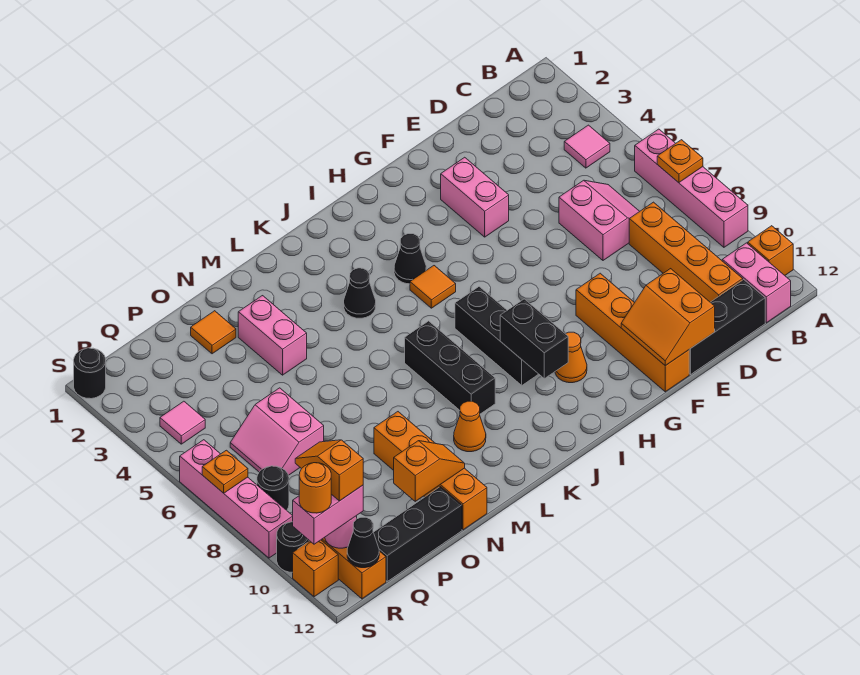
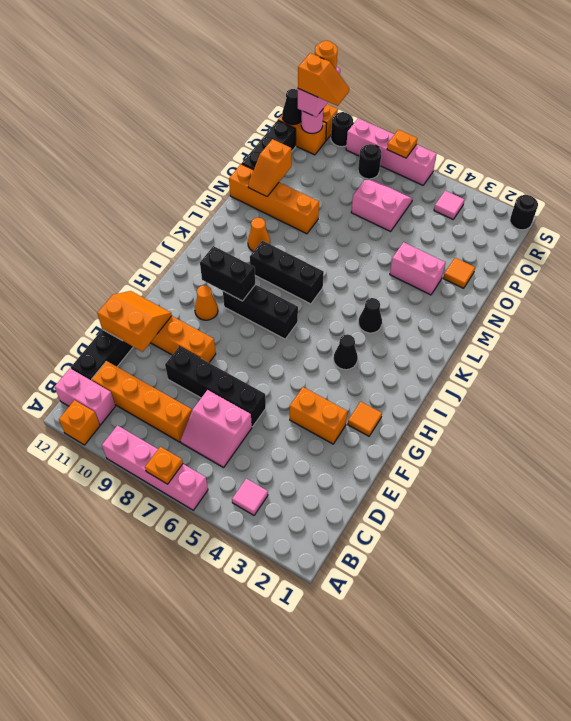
none -> black brick E6:E9 level 1
pink brick F3:F4 level 1 -> orange brick F3:F4 level 1
orange tile I5 level 1 -> orange tile G2 level 1

